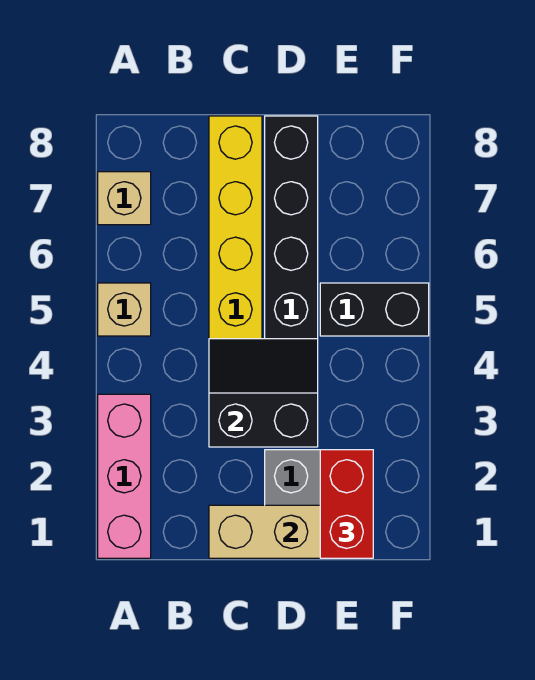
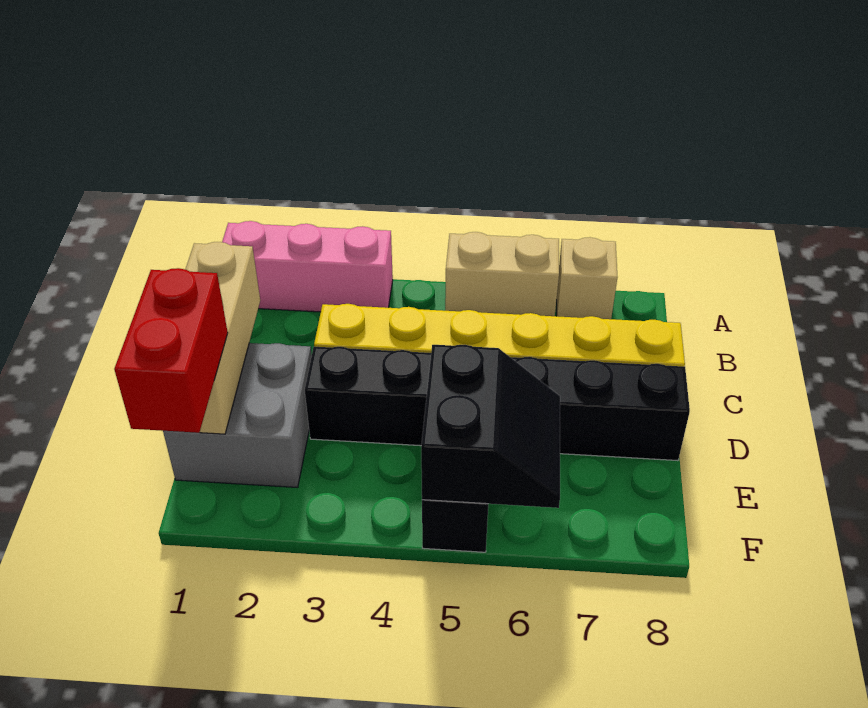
tan brick A5 level 1 -> tan brick A5:A6 level 1
black slope C3:D4 level 2 top 3 -> black slope E5:F6 level 2 top 5
red brick E1:E2 level 3 -> red brick E1:F1 level 3

